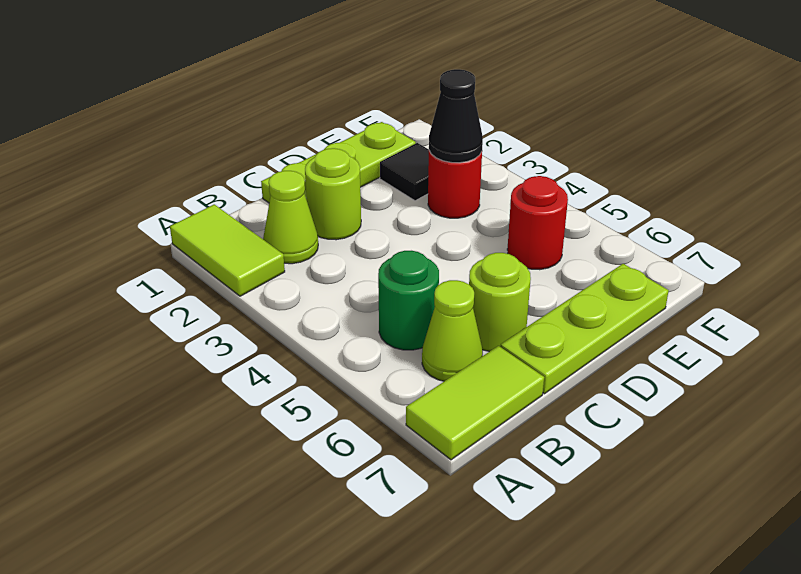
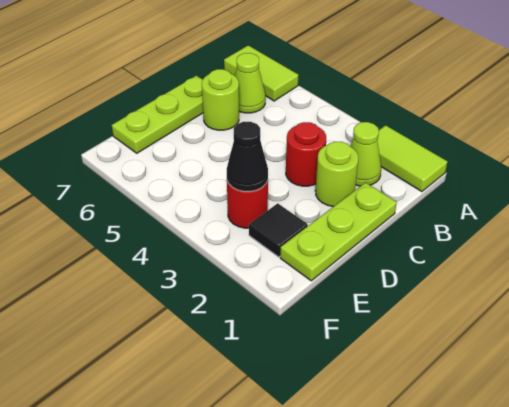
lime tile A7:B7 level 1 -> lime tile A6:A7 level 1
green round brick B5 level 1 -> none
red round brick E5 level 1 -> red round brick C3 level 1

